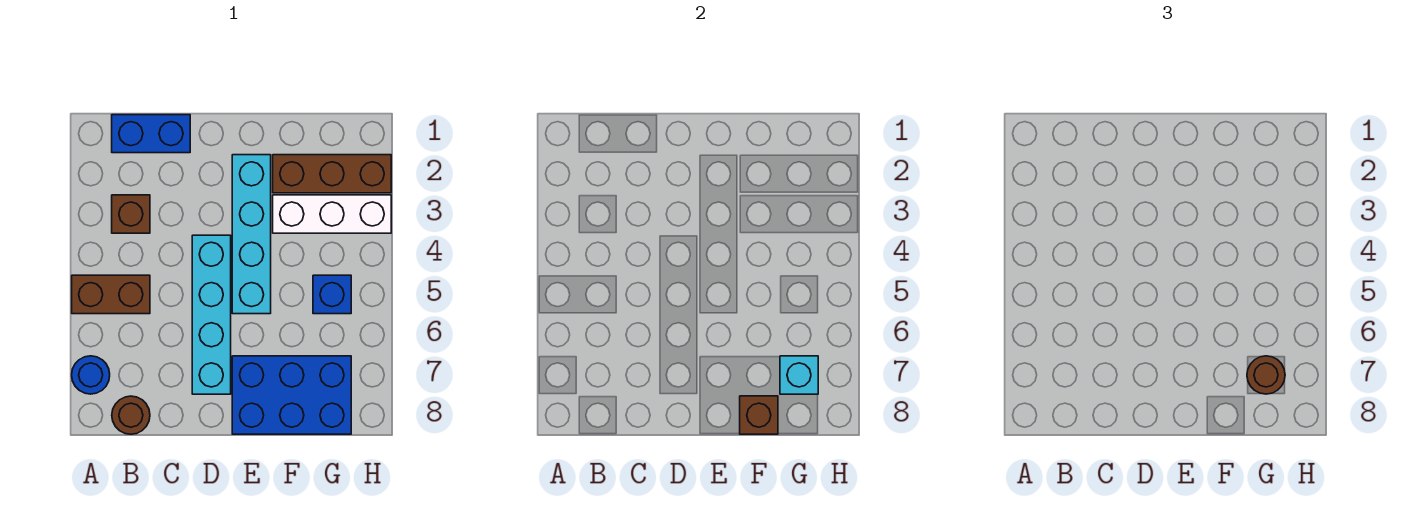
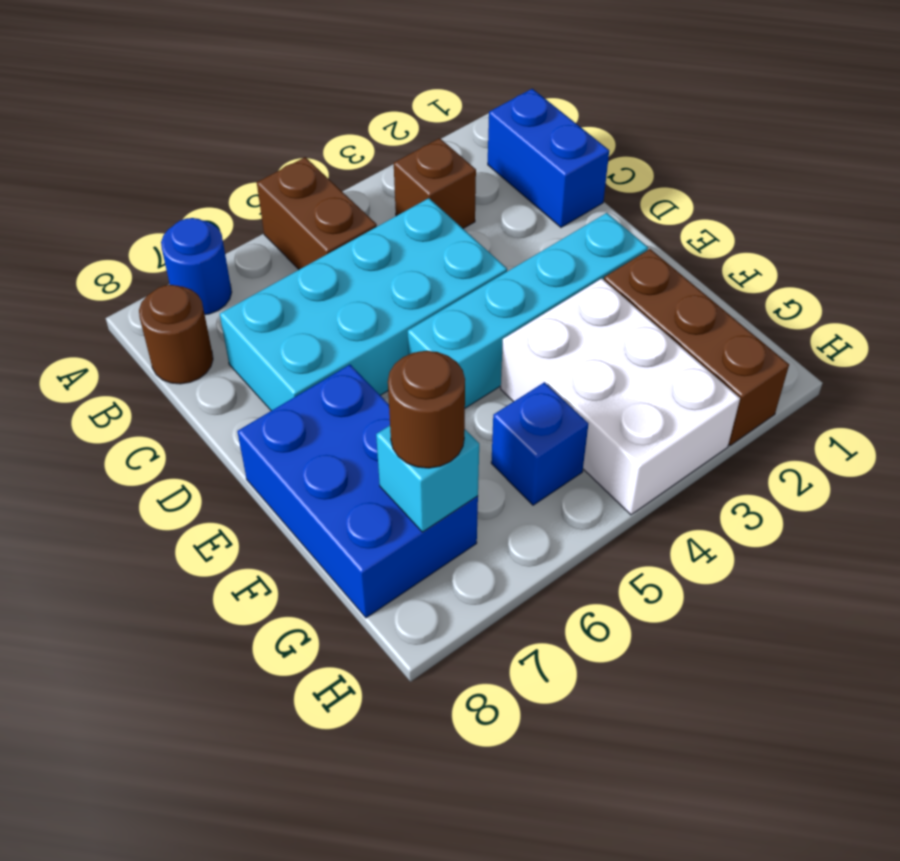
cyan brick D4:D7 level 1 -> cyan brick C4:D7 level 1
white brick F3:H3 level 1 -> white brick F3:H4 level 1
brown brick F8 level 2 -> none

